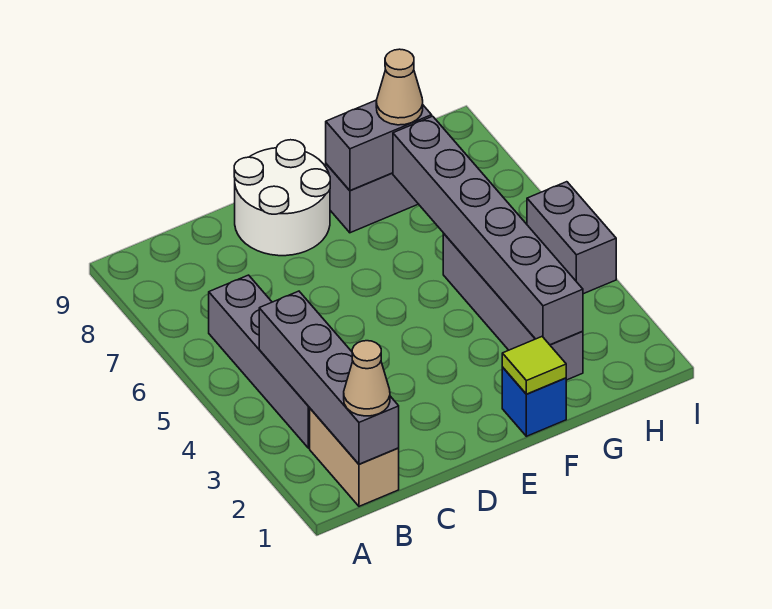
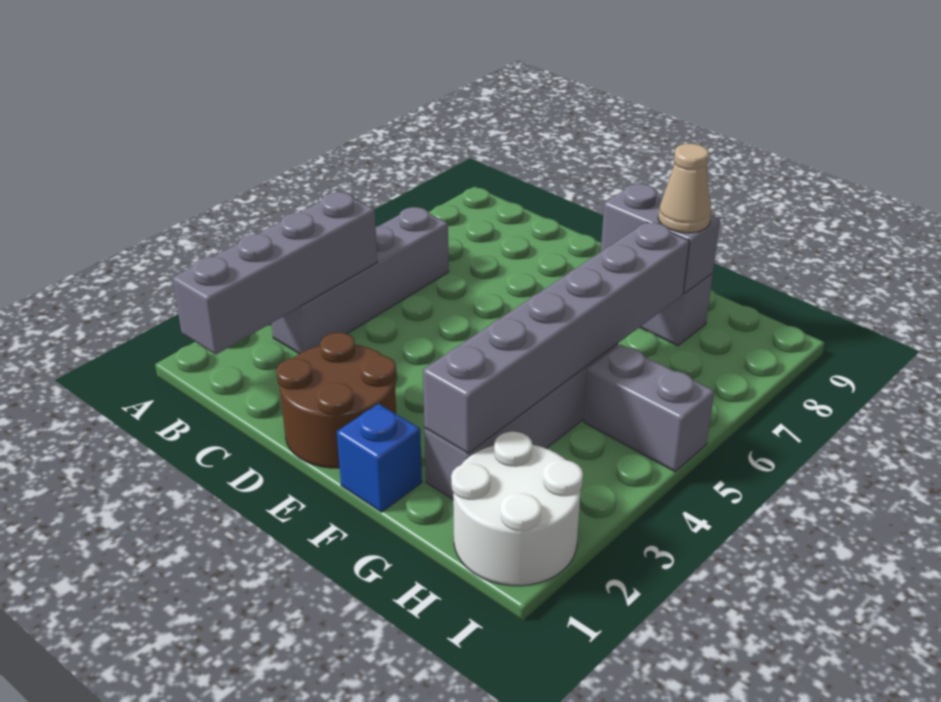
tan brick B1:B2 level 1 -> none
tan cone B1 level 3 -> none
none -> brown round brick D1:E2 level 1
white round brick D8:E9 level 1 -> white round brick H1:I2 level 1
lime tile F1 level 2 -> none
grey brick I4:I5 level 1 -> grey brick H5:I5 level 1

